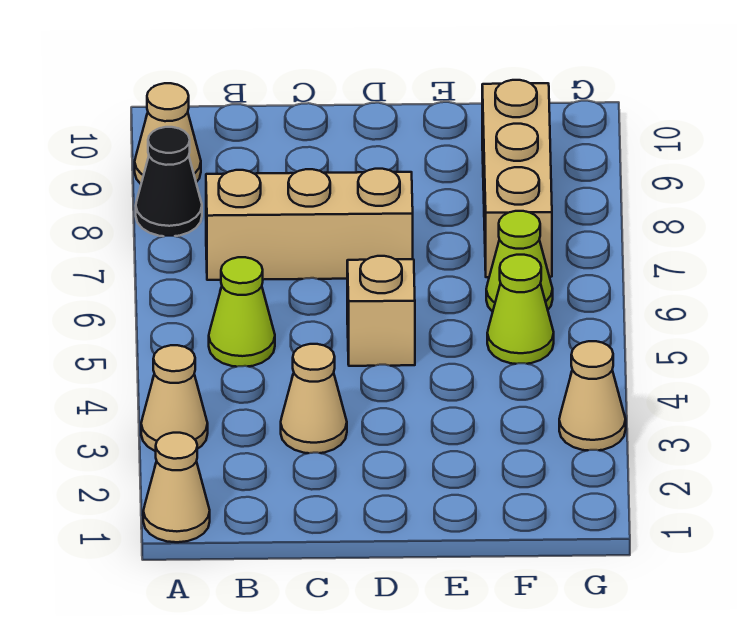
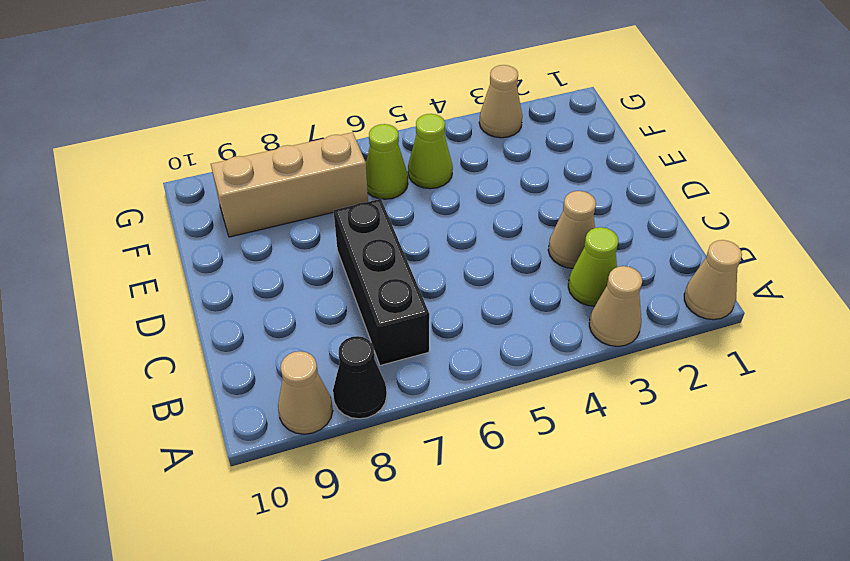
lime cone B5 level 1 -> lime cone B3 level 1
tan brick B7:D7 level 1 -> black brick B7:D7 level 1
tan brick D5 level 1 -> none

